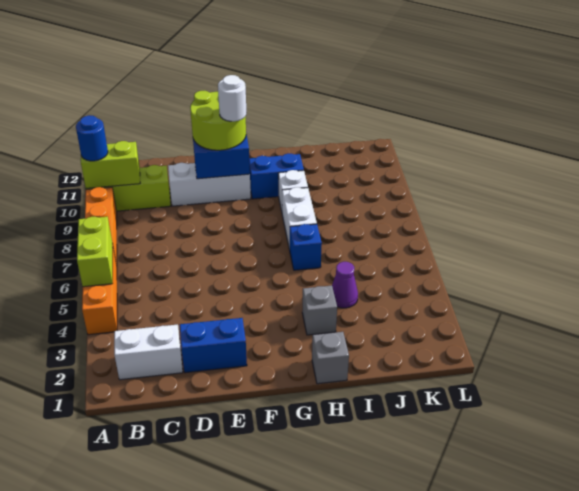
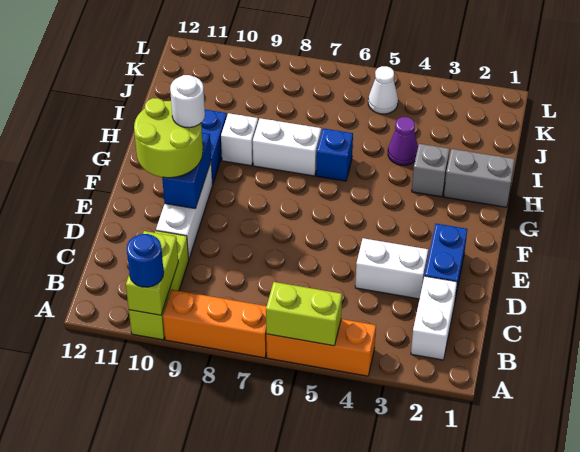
none -> white brick D3:D4 level 1
grey brick H1 level 1 -> grey brick H1:H2 level 1
none -> white cone K5 level 1

